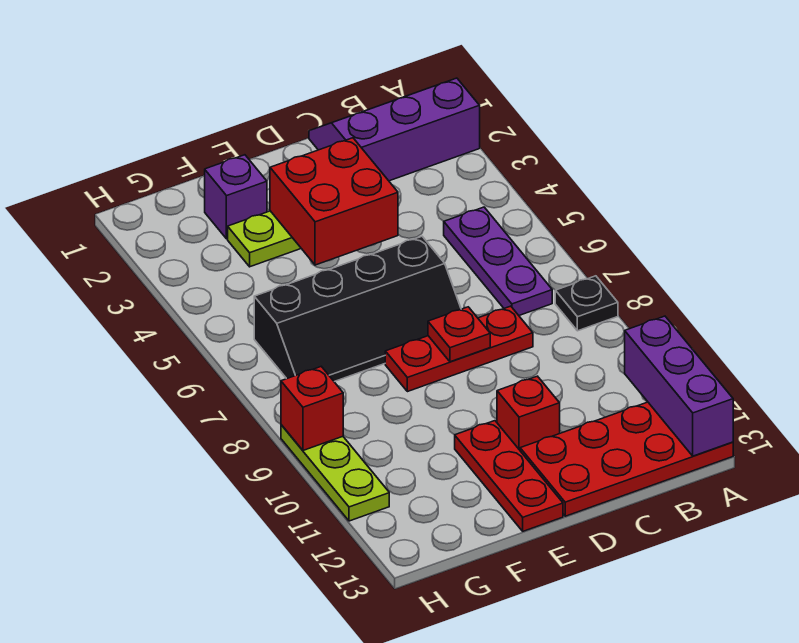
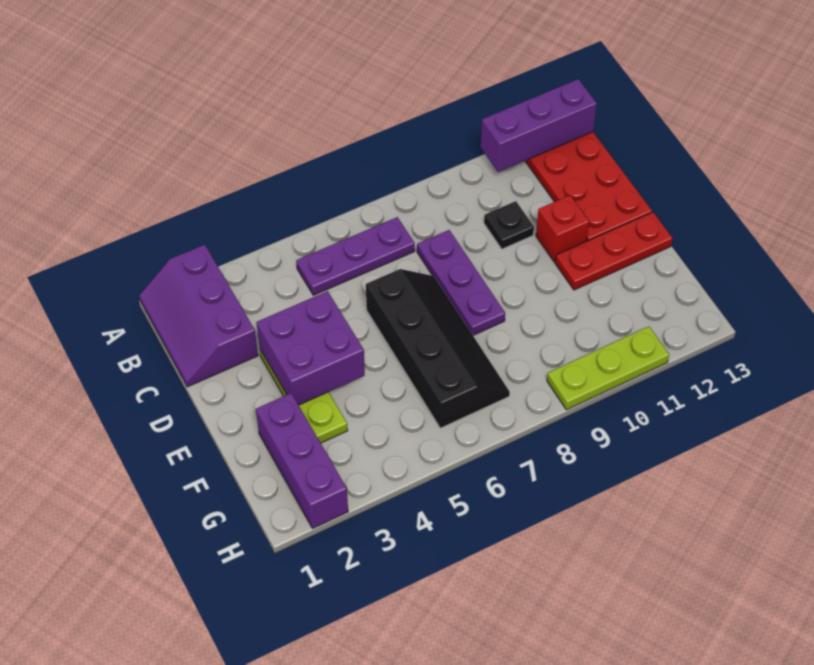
black plate A8 level 1 -> black plate C10 level 1
red plate C8:E8 level 1 -> purple plate C8:E8 level 1
red brick D3:E4 level 2 -> purple brick D3:E4 level 2
red plate D8 level 2 -> none
purple brick F2 level 1 -> purple brick F2:H2 level 1
red brick H9 level 2 -> none

